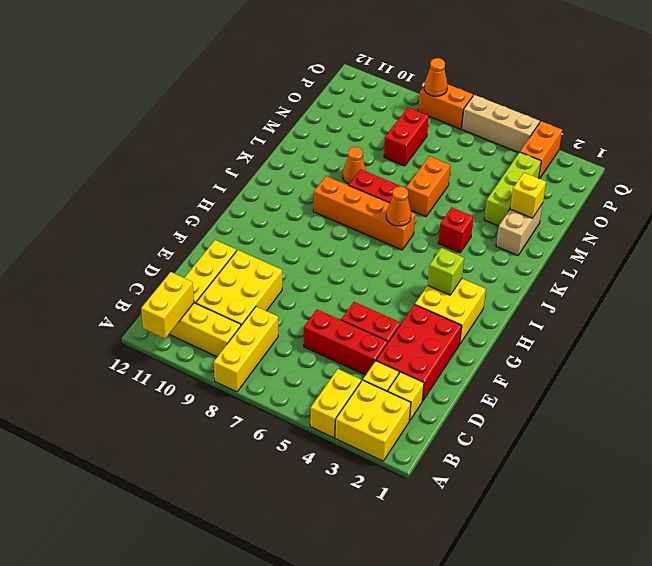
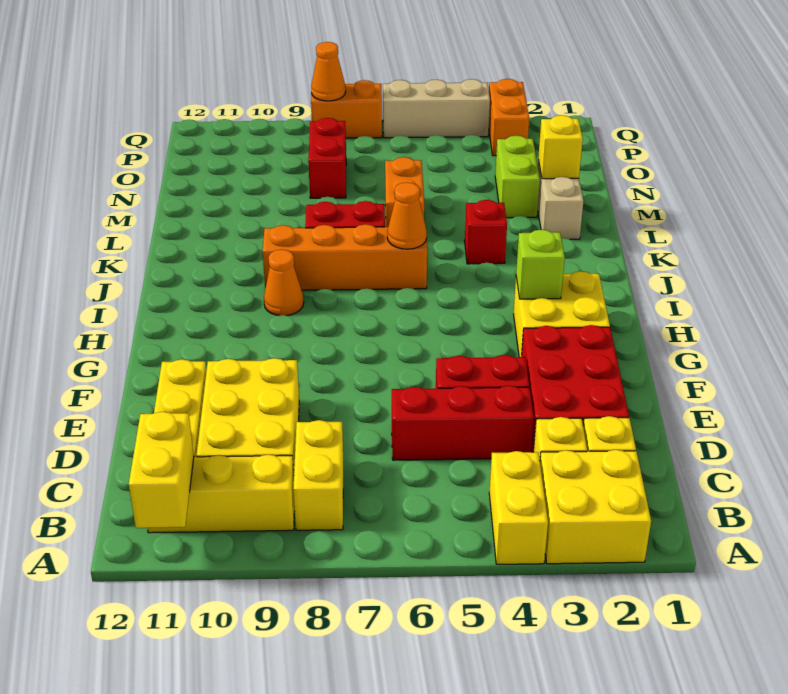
yellow brick A8:C8 level 1 -> yellow brick B8:C8 level 1
orange cone L9 level 1 -> orange cone I9 level 1
lime brick M3:O3 level 1 -> lime brick M3:N3 level 1

